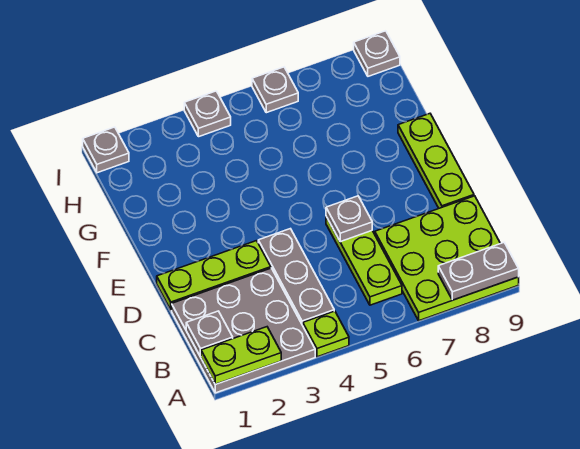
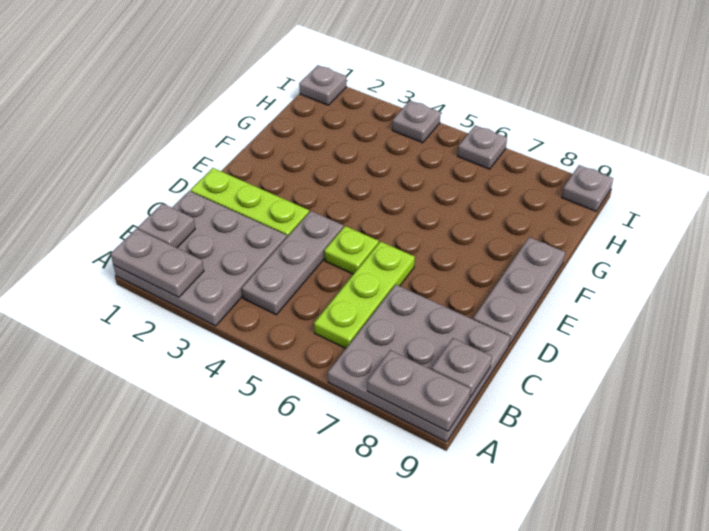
lime plate A1:A2 level 2 -> grey plate A1:A2 level 2
lime plate A4 level 1 -> lime plate D5 level 1
lime plate A7:C9 level 1 -> grey plate A7:C9 level 1
grey plate D6 level 2 -> grey plate B9 level 2
lime plate D9:F9 level 1 -> grey plate D9:F9 level 1

